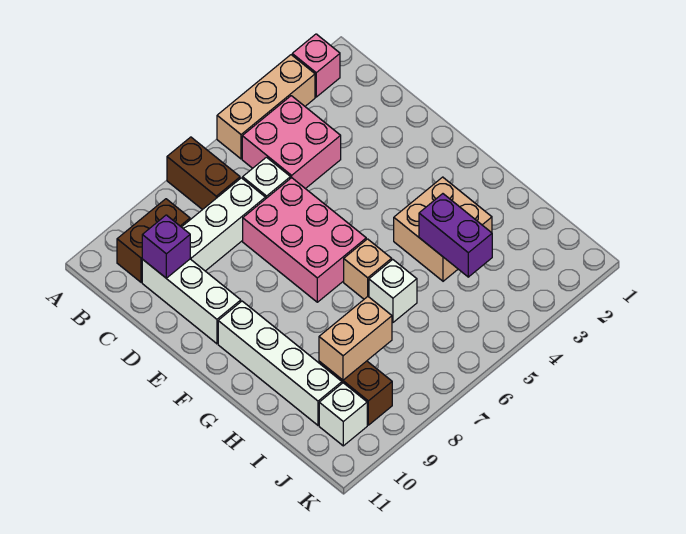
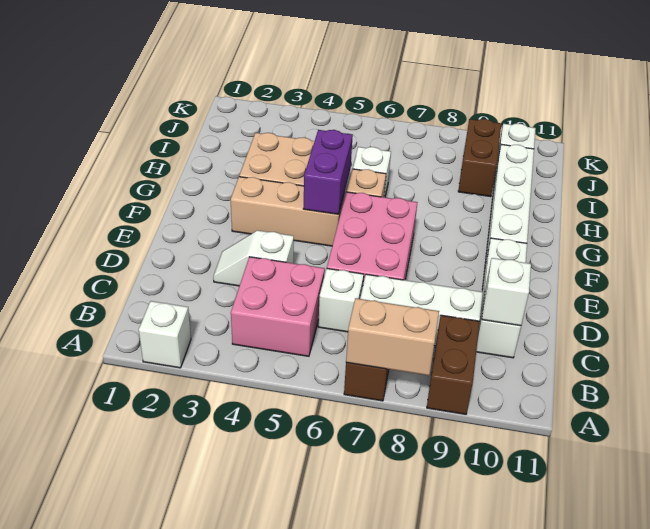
pink brick A2 level 1 -> white brick A2 level 1
tan brick A3:A5 level 1 -> tan brick F3:F5 level 1
brown brick B9:B10 level 1 -> brown brick A9:B9 level 1
purple brick C10 level 2 -> white brick C10 level 2
none -> white slope D3:D4 level 1 top 4
purple brick H4:I4 level 2 -> purple brick F5:G5 level 2
tan brick I8:I9 level 2 -> tan brick A7:A8 level 2

